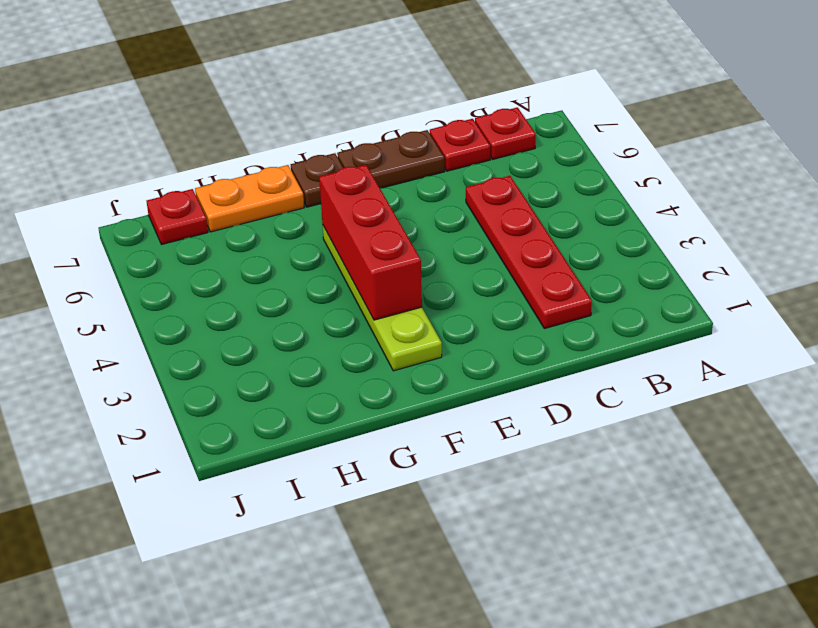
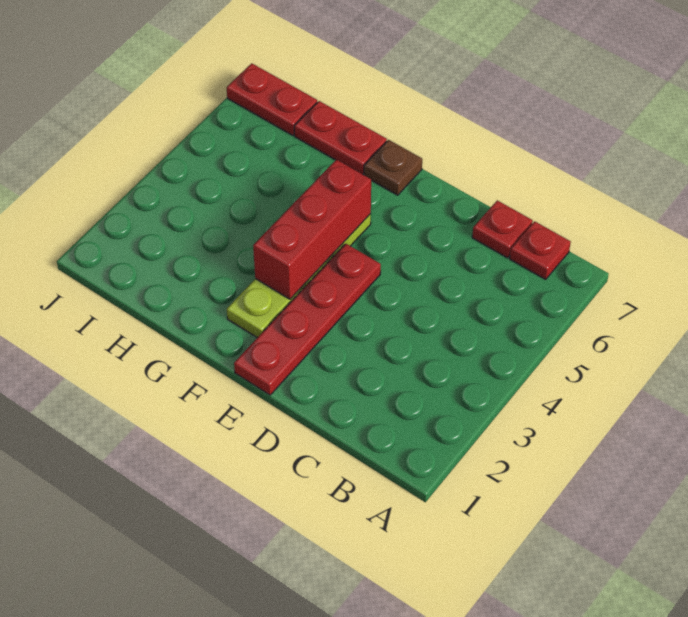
red plate C2:C5 level 1 -> red plate E1:E4 level 1
brown plate D7:E7 level 1 -> none
orange plate G7:H7 level 1 -> red plate G7:H7 level 1
red plate I7 level 1 -> red plate I7:J7 level 1

